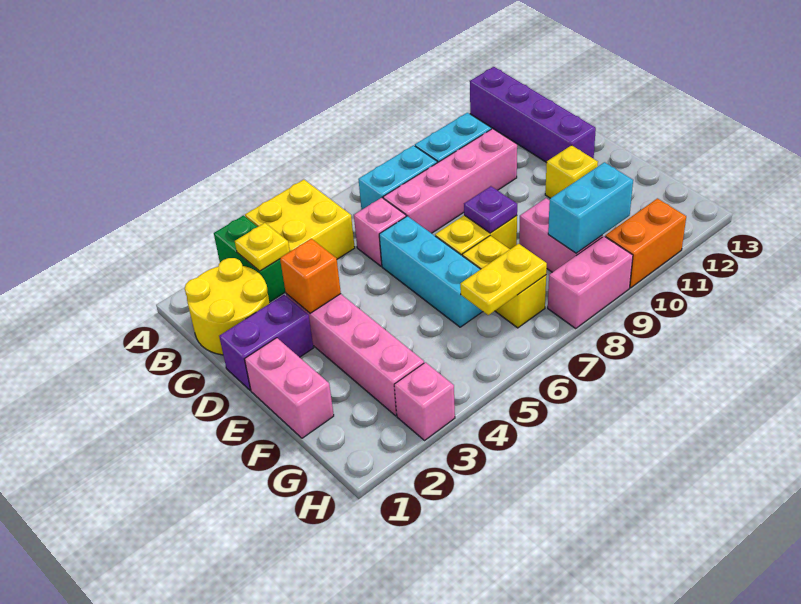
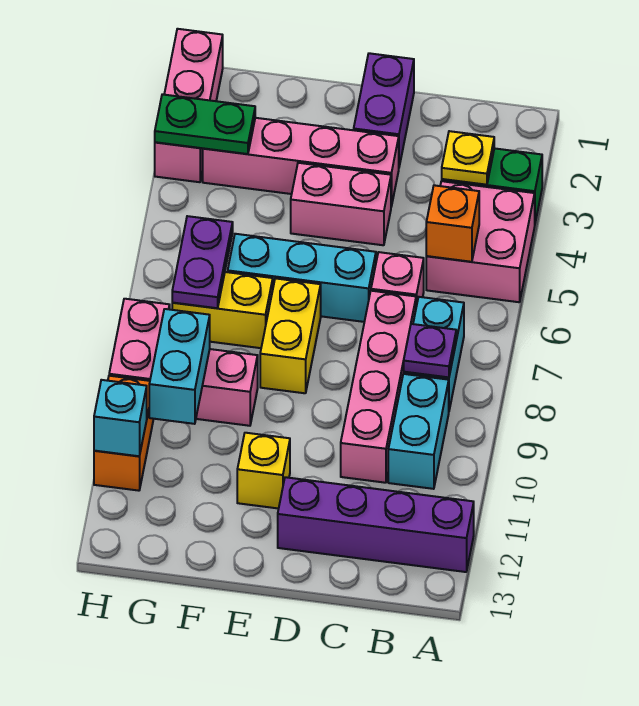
yellow brick A4:B5 level 1 -> pink brick A4:B5 level 1
yellow round brick B1:C2 level 1 -> none
orange brick D3 level 2 -> orange brick B5 level 2
pink brick E1:F1 level 1 -> pink brick D4:E4 level 1
purple plate E8 level 2 -> purple plate B8 level 2
none -> green plate G3:H3 level 2
yellow plate G6:G7 level 2 -> purple plate G6:G7 level 2
pink brick H3 level 1 -> pink brick H1:H3 level 1
none -> cyan brick H11 level 2

